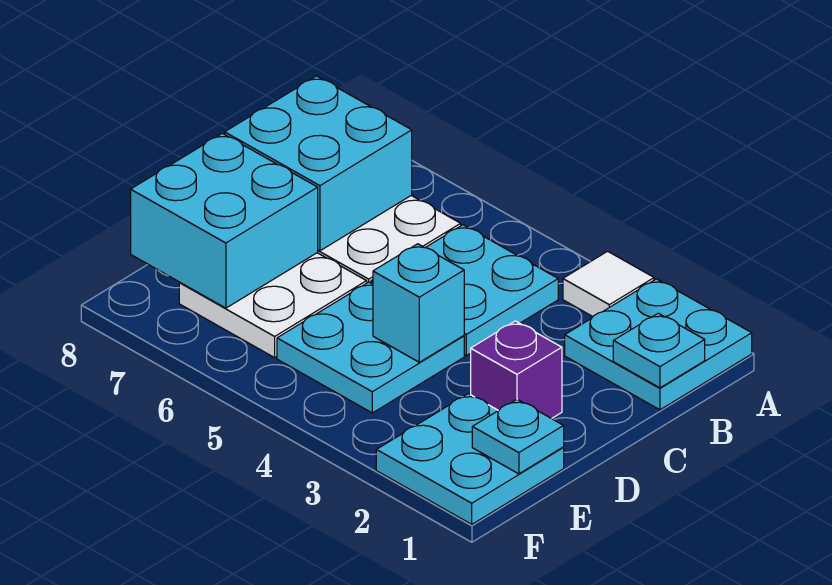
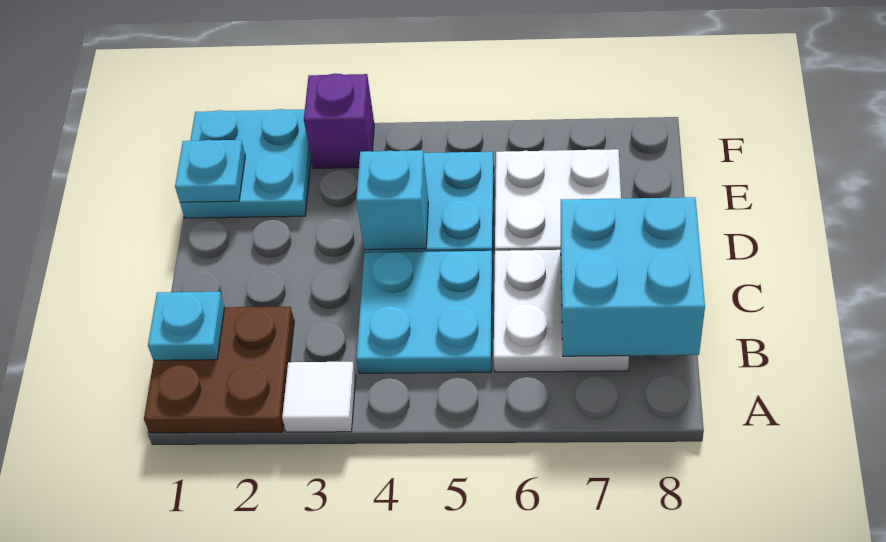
cyan plate A1:B2 level 1 -> brown plate A1:B2 level 1
purple brick D2 level 1 -> purple brick F3 level 1
cyan brick D7:E8 level 2 -> none

